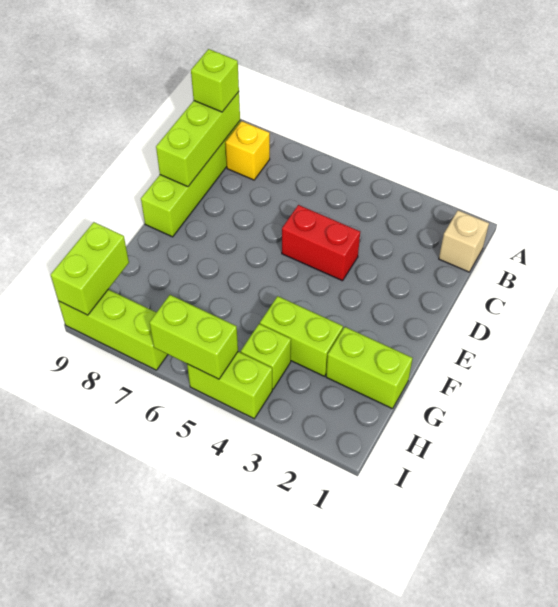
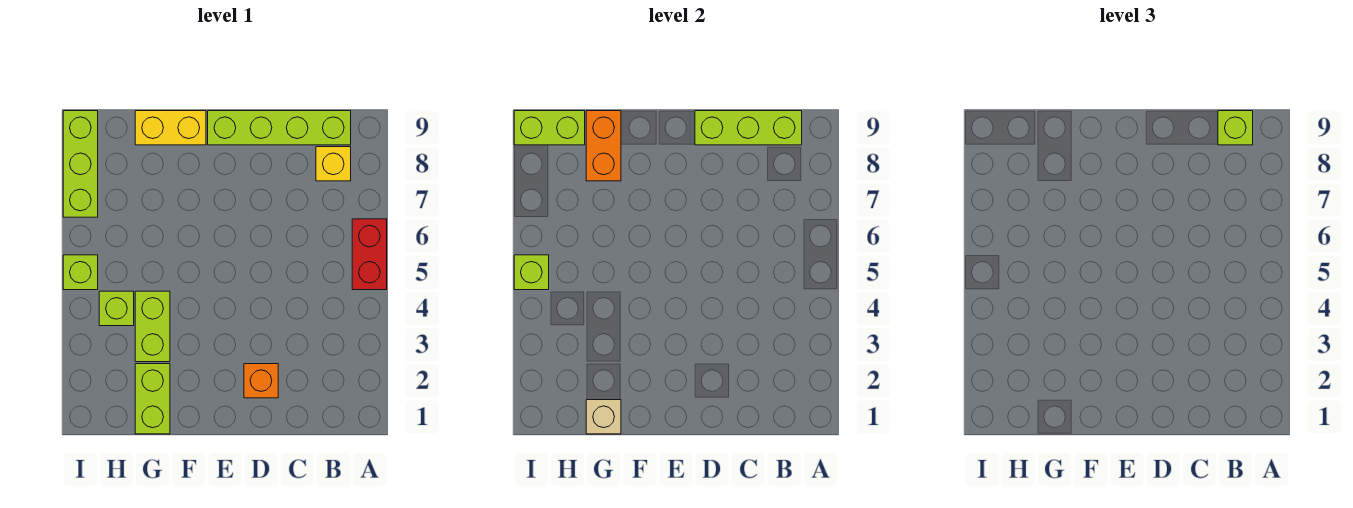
tan brick B1 level 1 -> tan brick G1 level 2
none -> orange brick D2 level 1
red brick D4:D5 level 1 -> red brick A5:A6 level 1
none -> yellow brick F9:G9 level 1
none -> orange brick G8:G9 level 2
lime brick I4:I5 level 1 -> lime brick I5 level 1
lime brick I5:I6 level 2 -> lime brick I5 level 2

